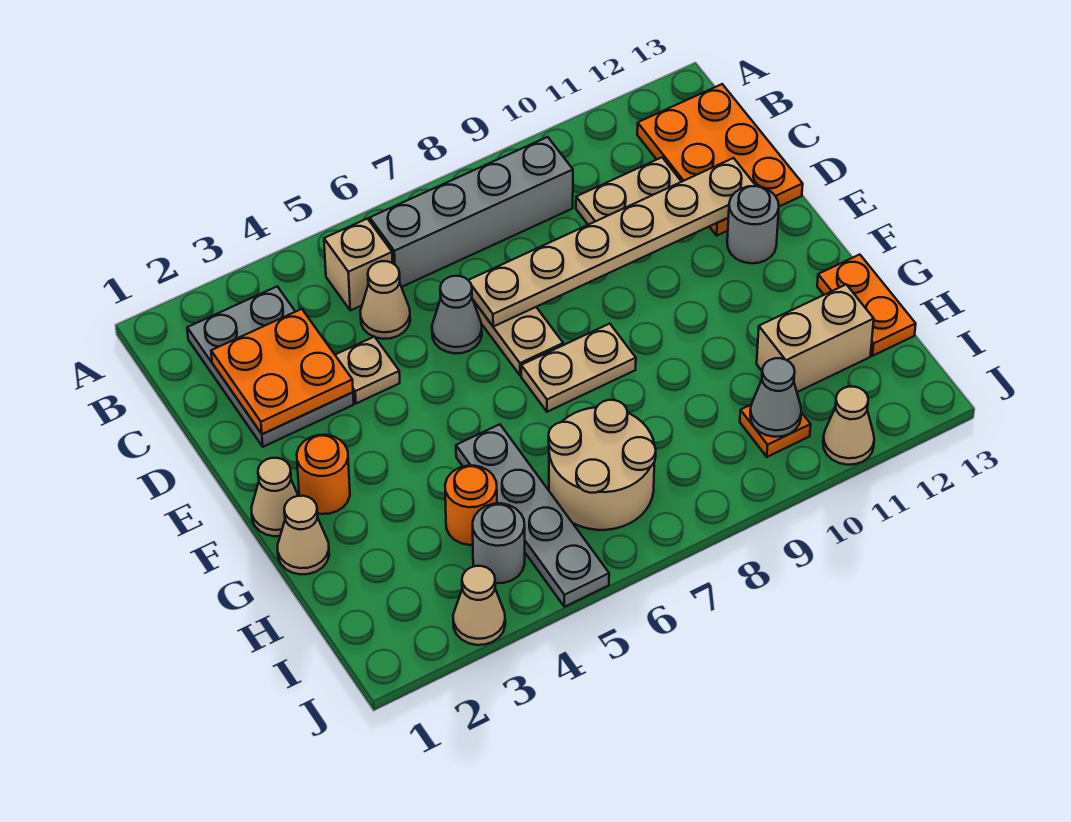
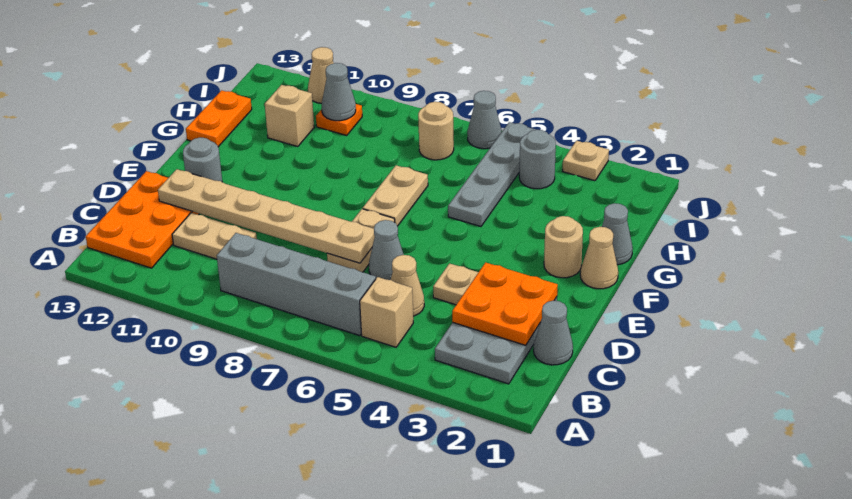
none -> grey cone C1 level 1
orange round brick F2 level 1 -> tan round brick F2 level 1
tan plate F7:F8 level 1 -> tan plate F7:G7 level 1
tan cone G1 level 1 -> grey cone G1 level 1
orange round brick H4 level 1 -> none
tan round brick H6:I7 level 1 -> tan round brick I7 level 1
tan brick H11:H12 level 1 -> tan brick H11 level 1
tan cone J3 level 1 -> tan plate J3 level 1
none -> grey cone J6 level 1

